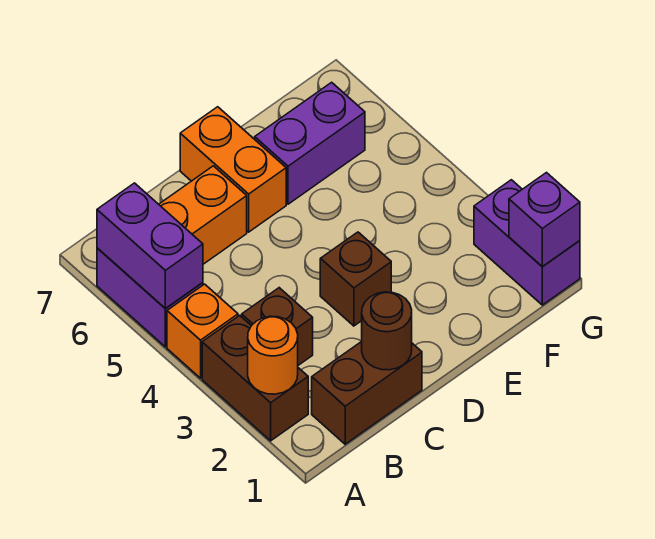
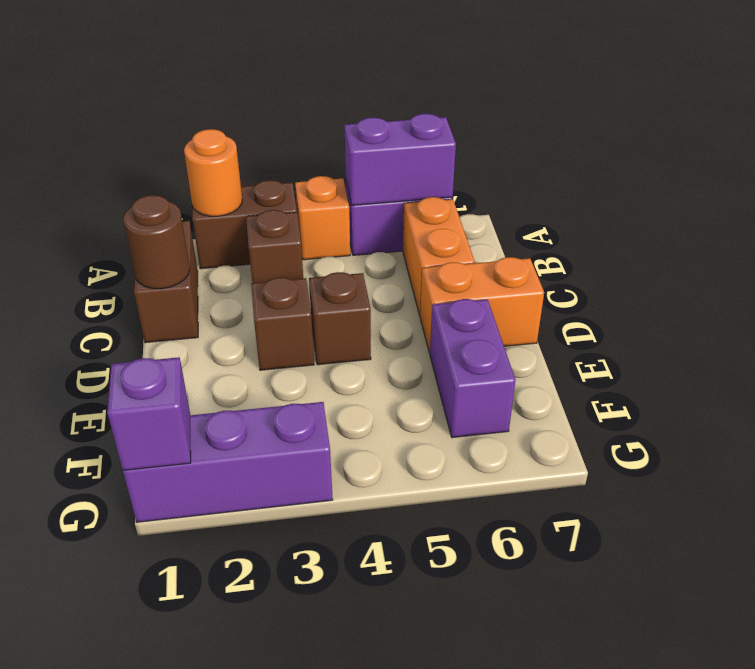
none -> brown brick D4 level 1
purple brick G1:G2 level 1 -> purple brick G1:G3 level 1

